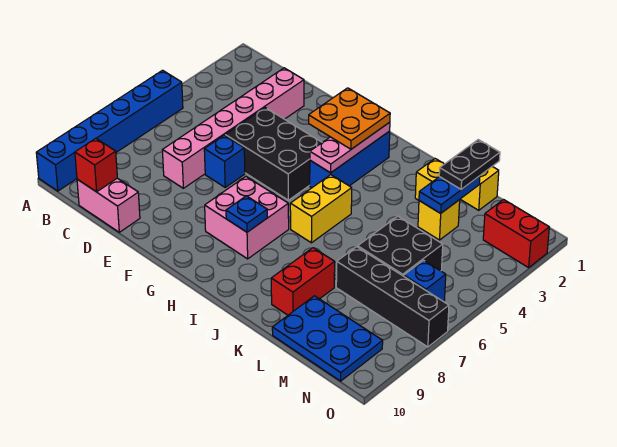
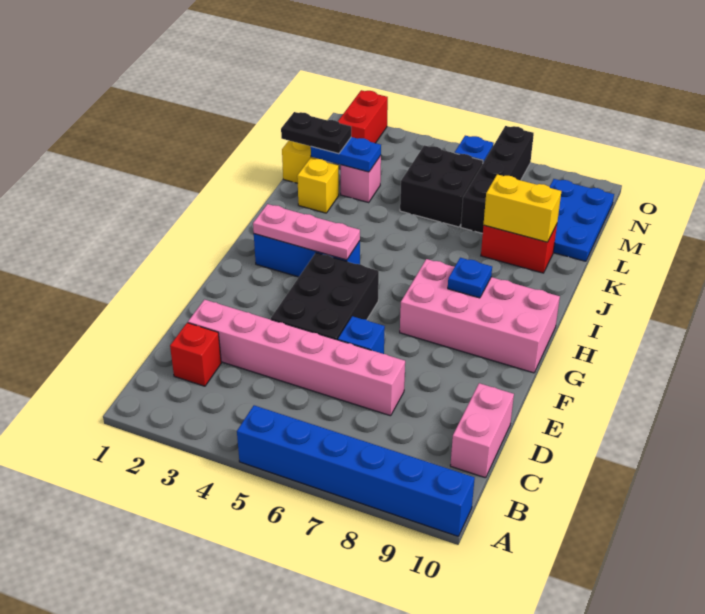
red brick C10 level 2 -> red brick C2 level 1
orange plate G2:H3 level 3 -> none
pink brick G7:H8 level 1 -> pink brick G7:H10 level 1
yellow brick I5:I6 level 1 -> yellow brick K8:K9 level 2
yellow brick L3 level 1 -> pink brick L3 level 1

